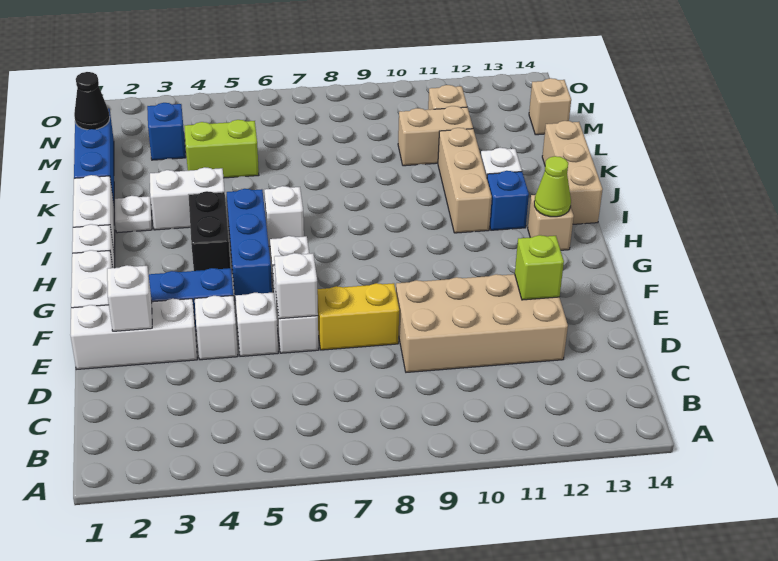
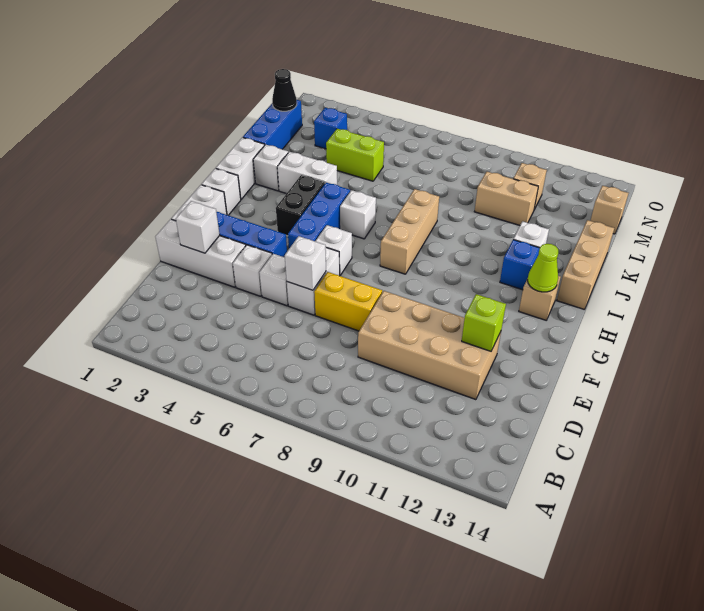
tan brick I11:K11 level 1 -> tan brick H8:J8 level 1
white plate J2 level 1 -> white brick J2 level 1

